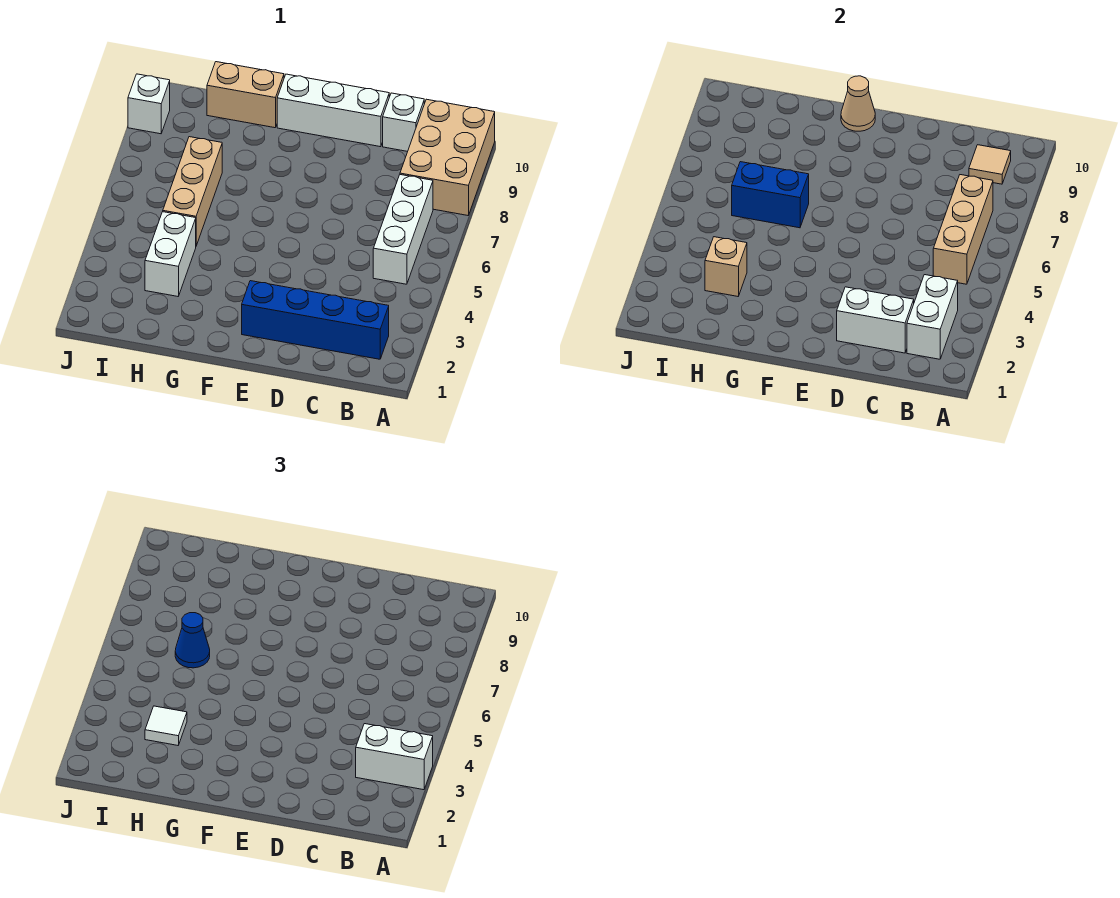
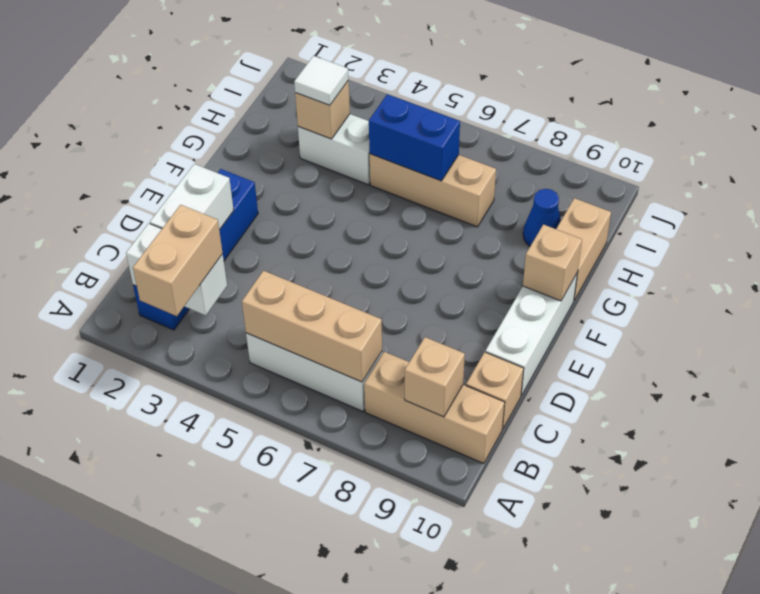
white brick A3:B3 level 3 -> tan brick A3:B3 level 3
tan brick A8:B10 level 1 -> tan brick B8:B10 level 1
tan tile B9 level 2 -> tan brick B9 level 2
white brick C10 level 1 -> tan brick C10 level 1
tan cone F10 level 2 -> tan brick F10 level 2
blue brick G6:H6 level 2 -> blue brick H5:H6 level 2
blue cone H6 level 3 -> blue cone H9 level 1
white brick J9 level 1 -> none

